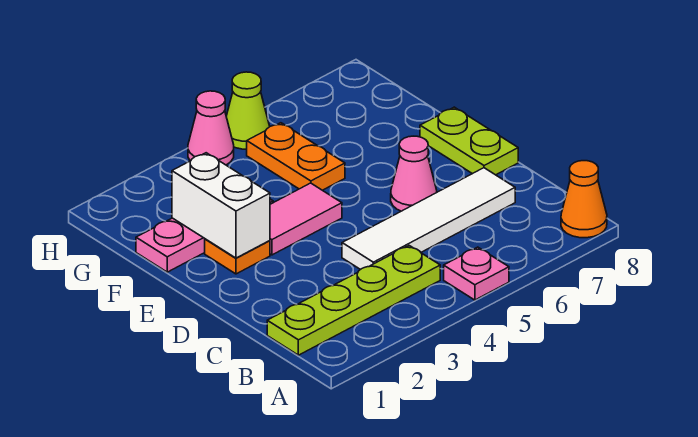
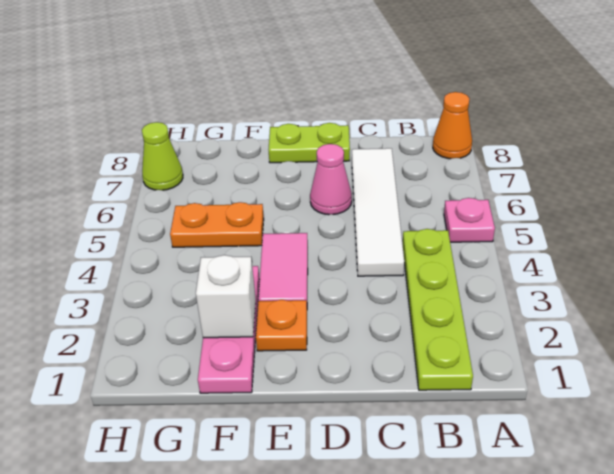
white brick E2:F2 level 2 -> white brick F2 level 2
pink cone H4 level 1 -> none
lime cone H5 level 1 -> lime cone H7 level 1

